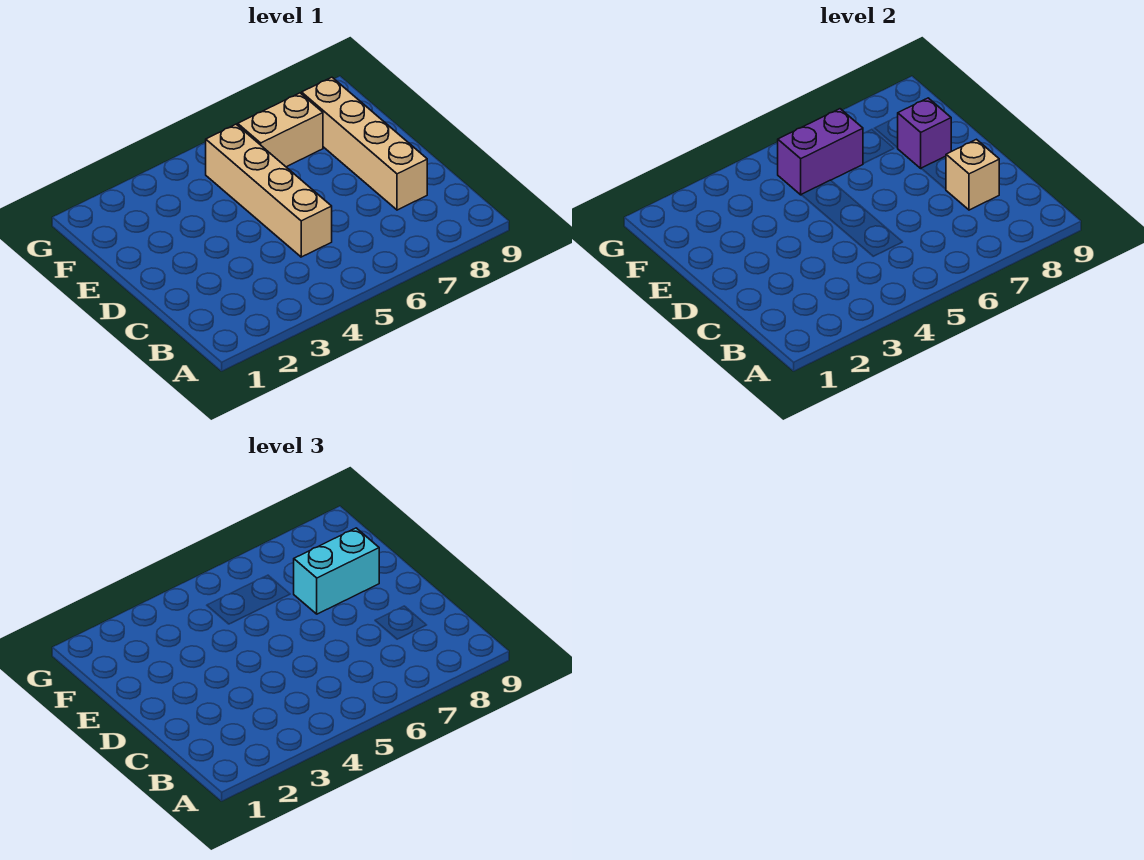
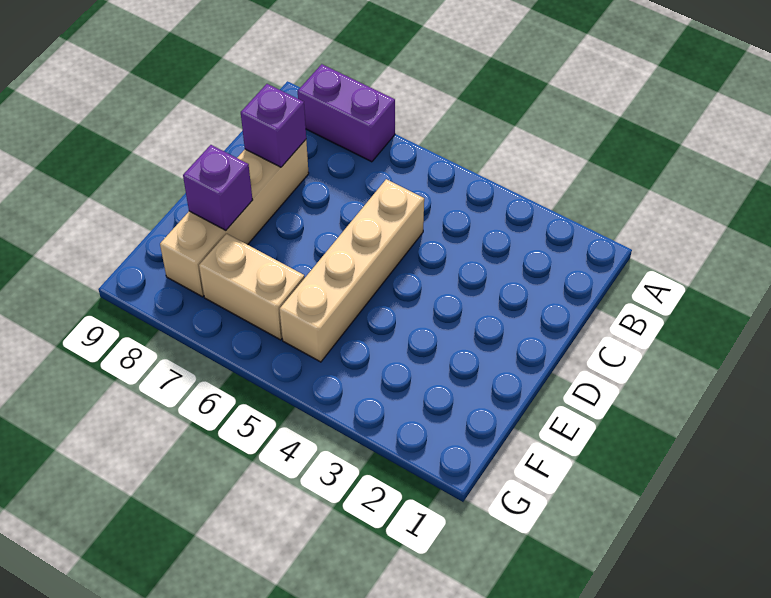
tan brick C8 level 2 -> purple brick C8 level 2
cyan brick E7:E8 level 3 -> none
purple brick F5:F6 level 2 -> purple brick A7:A8 level 1

